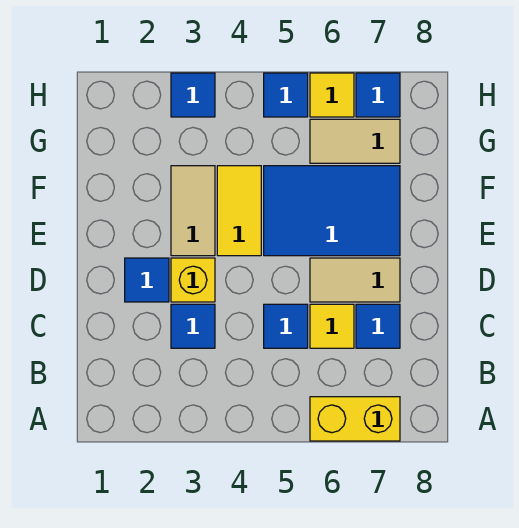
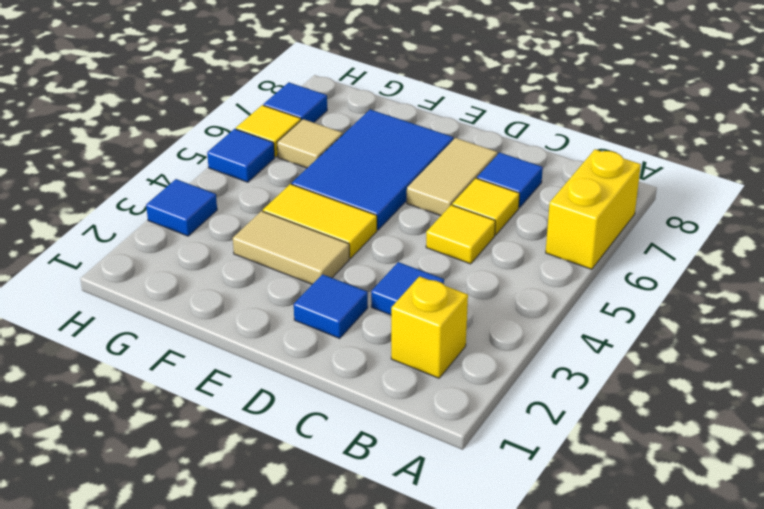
blue tile C5 level 1 -> yellow tile C5 level 1
yellow brick D3 level 1 -> yellow brick B2 level 1
tan tile G6:G7 level 1 -> tan tile G6 level 1

